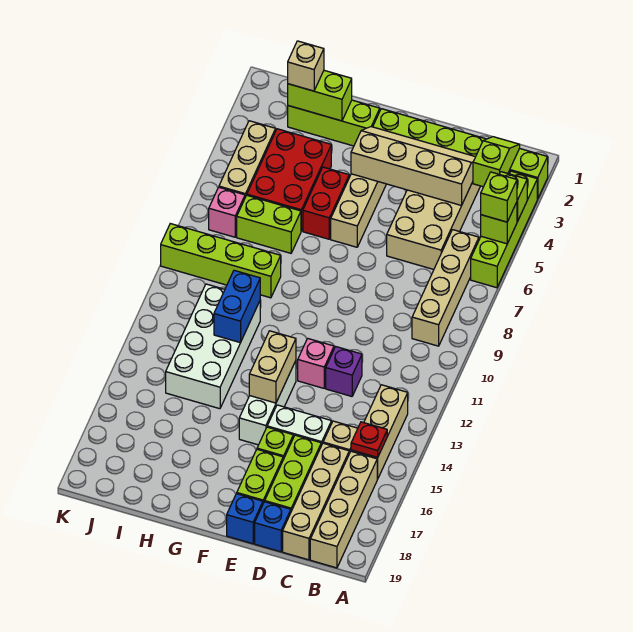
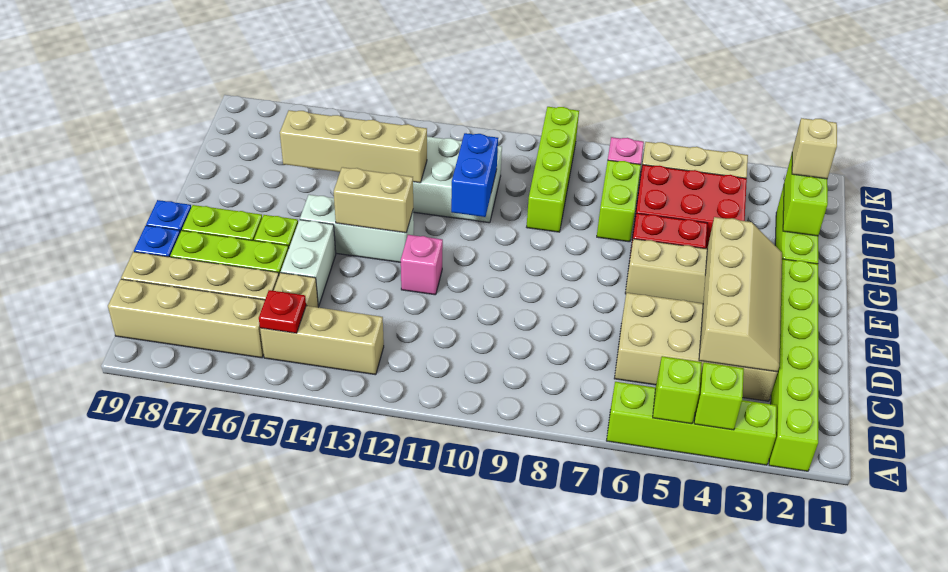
lime brick A5 level 3 -> none
lime slope B2:B3 level 2 top 3 -> none
tan brick B6:B9 level 1 -> tan brick H13:H16 level 2
purple brick D12 level 1 -> none
blue brick H11:H12 level 2 -> blue brick G11:H11 level 2

